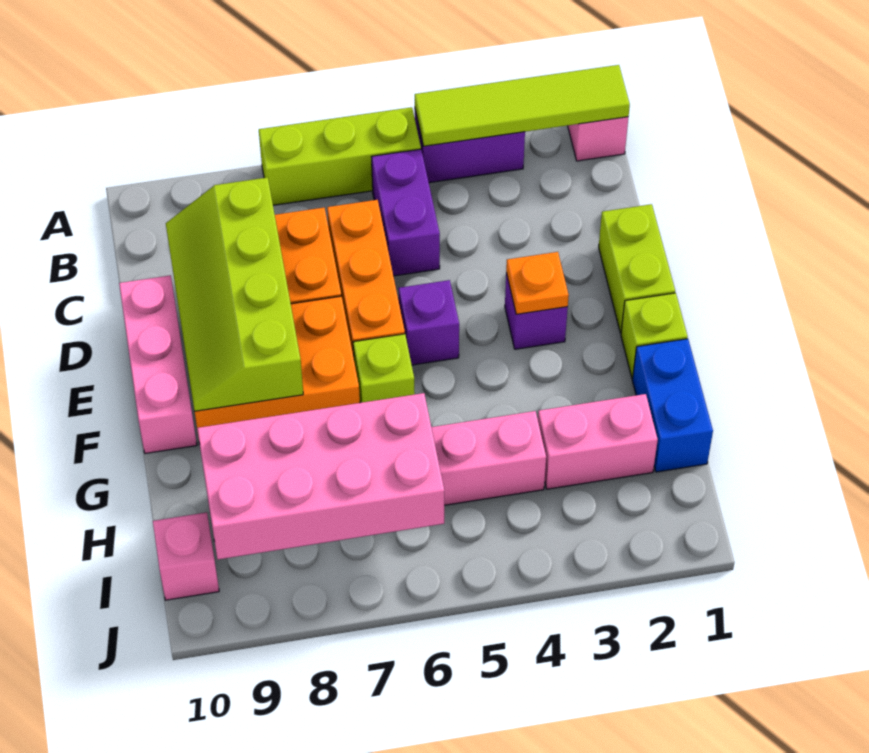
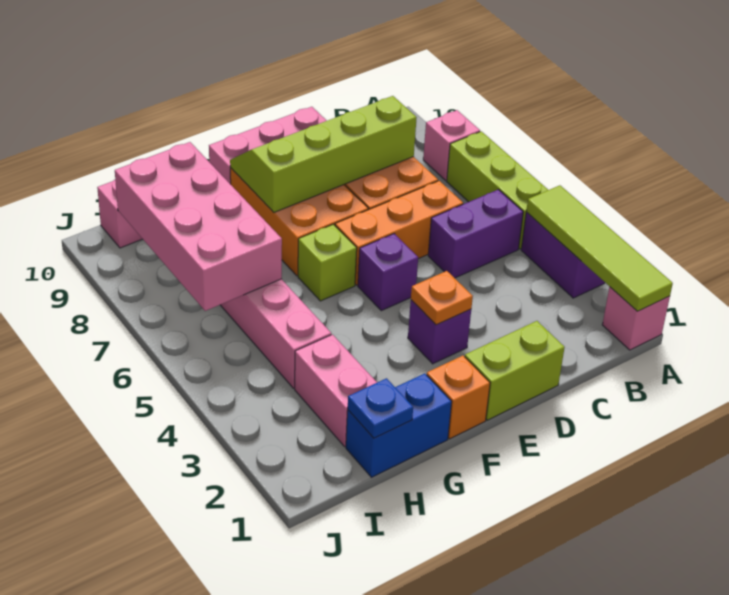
none -> pink brick A8 level 1
lime brick F1 level 1 -> orange brick F1 level 1
none -> blue plate H1 level 2

